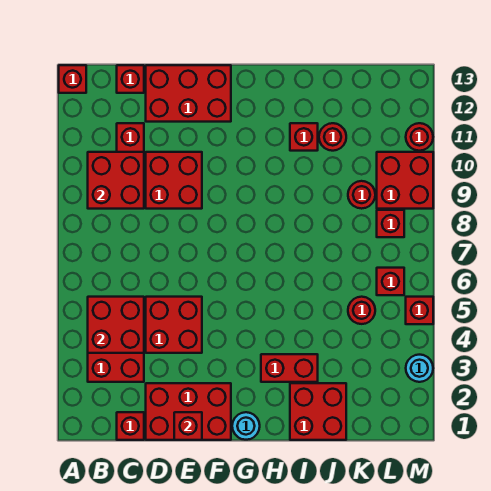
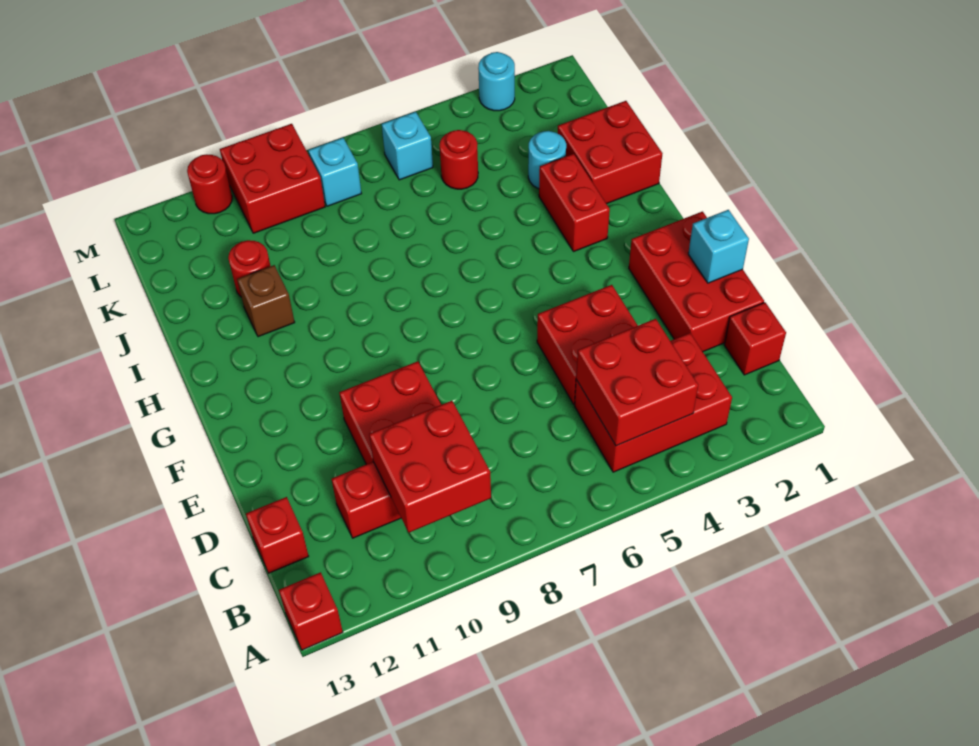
red brick D12:F13 level 1 -> none
red brick E1 level 2 -> cyan brick E1 level 2
cyan round brick G1 level 1 -> cyan round brick J3 level 1
red brick I11 level 1 -> brown brick I11 level 1
red round brick K9 level 1 -> none
red brick L6 level 1 -> cyan brick L6 level 1
red brick L8 level 1 -> cyan brick L8 level 1
red brick M5 level 1 -> none

